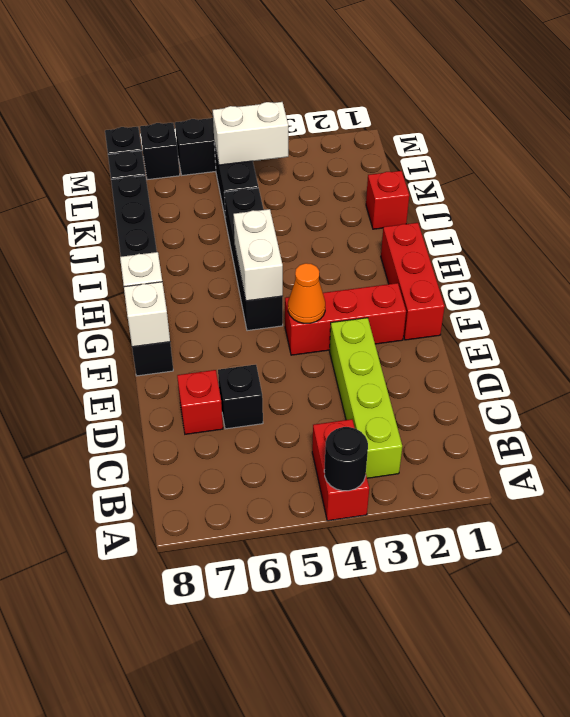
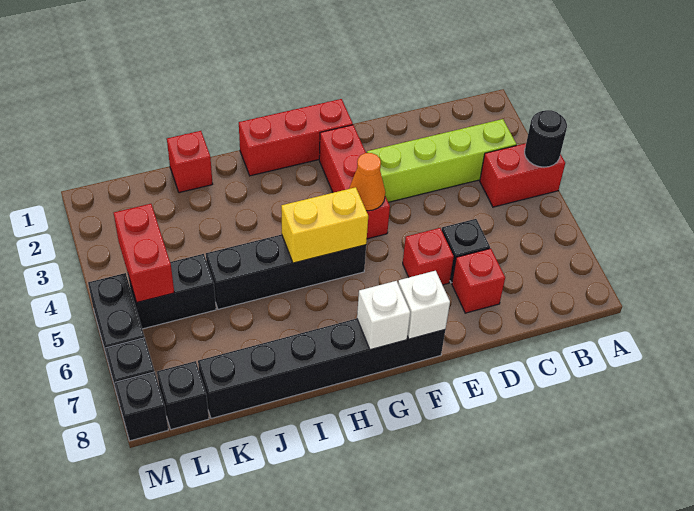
none -> red brick E6 level 1
white brick G5:H5 level 2 -> yellow brick G5:H5 level 2
white brick L4:L5 level 2 -> red brick L4:L5 level 2

